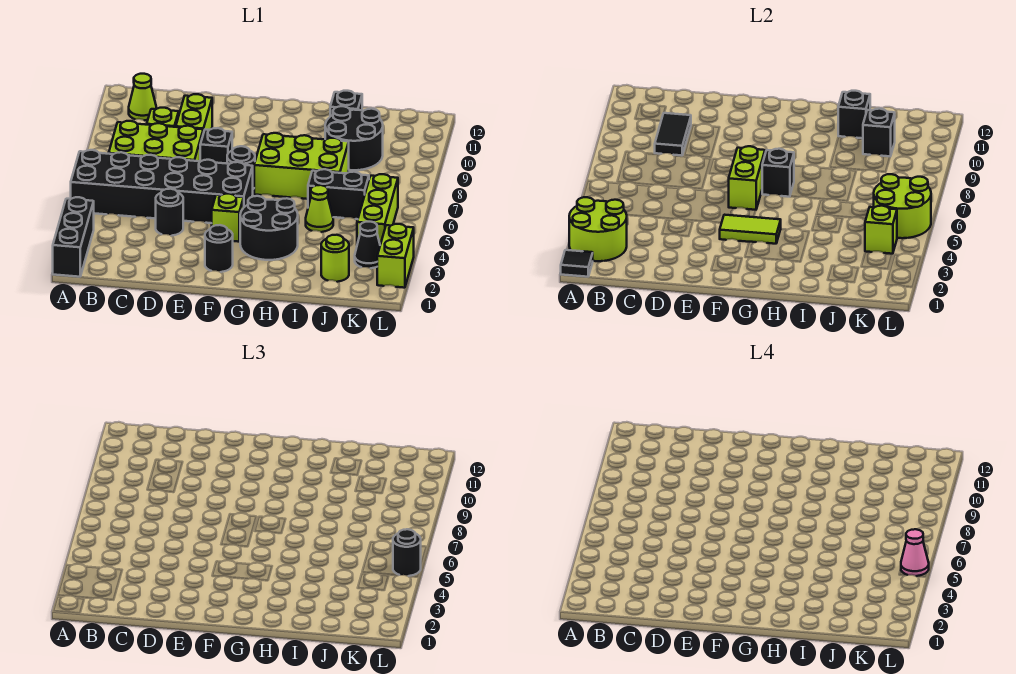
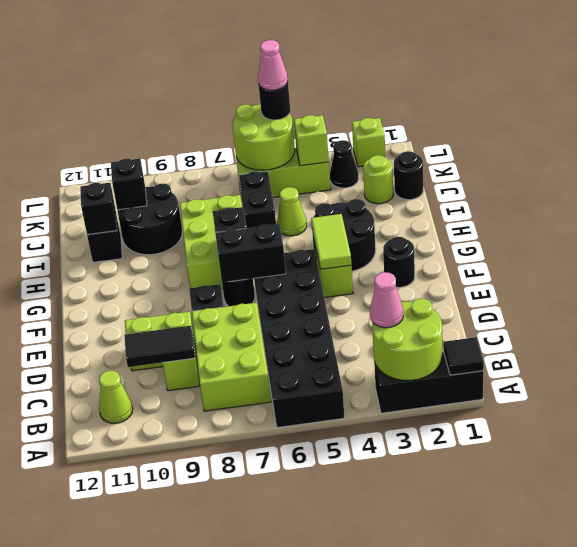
none -> pink cone B3 level 3
black round brick D4 level 1 -> black round brick J1 level 1
lime brick F6:F7 level 2 -> black brick F6:F7 level 2
lime brick L2:L3 level 1 -> lime brick L2 level 1

